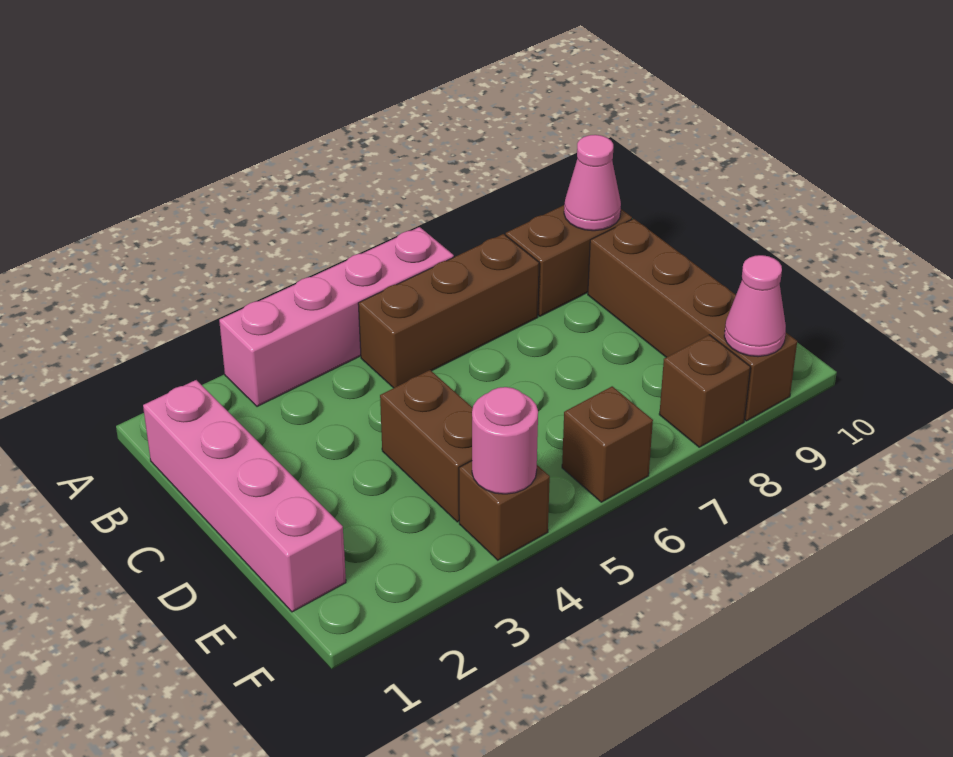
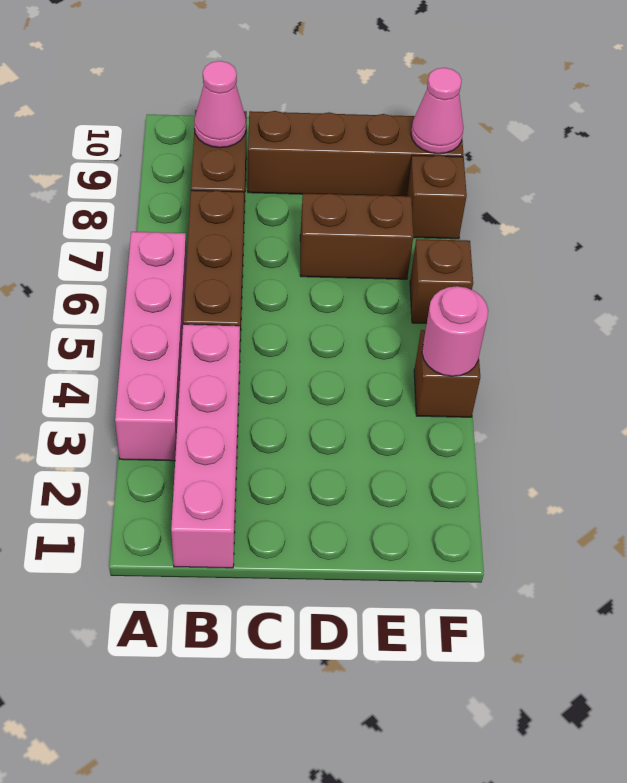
pink brick B1:E1 level 1 -> pink brick B1:B4 level 1
brown brick D4:E4 level 1 -> brown brick D7:E7 level 1

